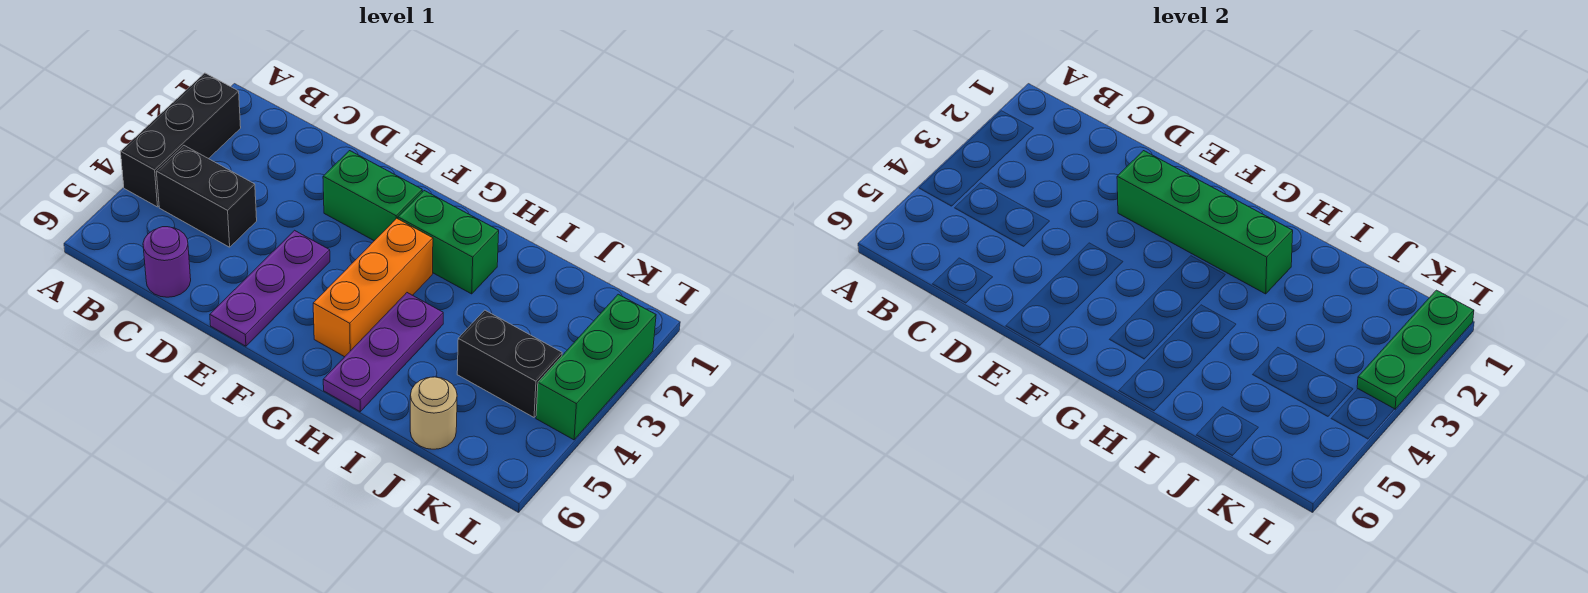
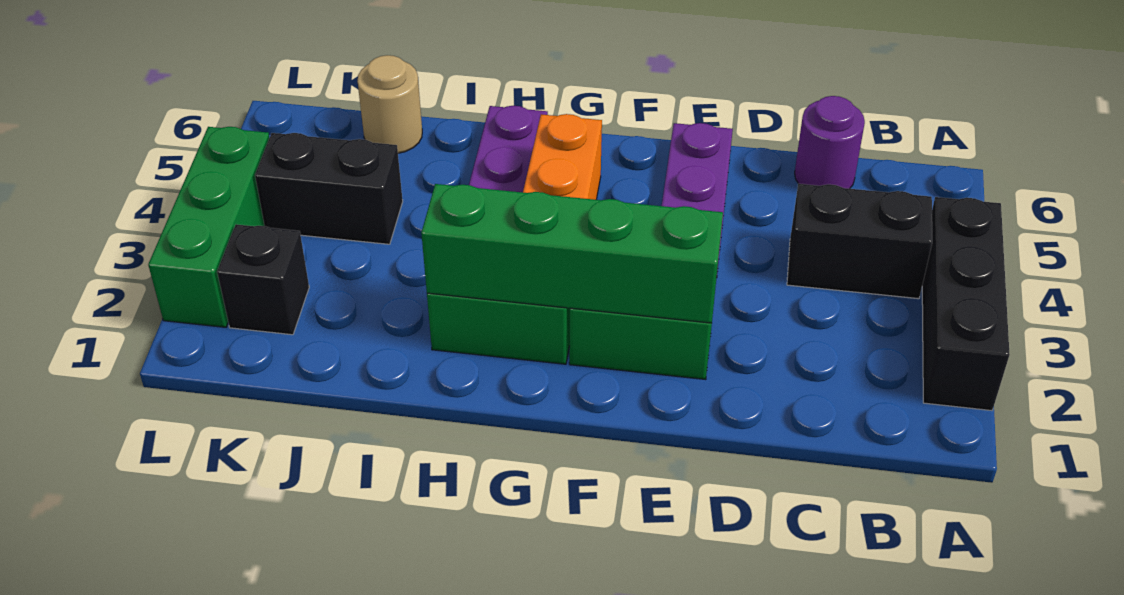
none -> black brick K2 level 1
green plate L1:L3 level 2 -> none

